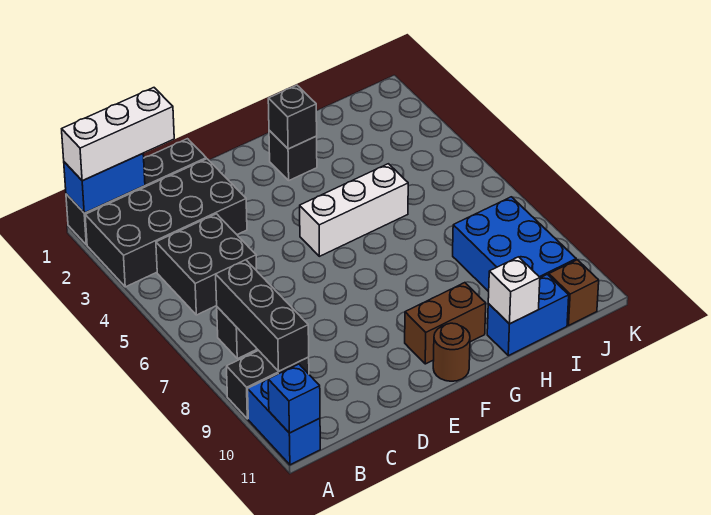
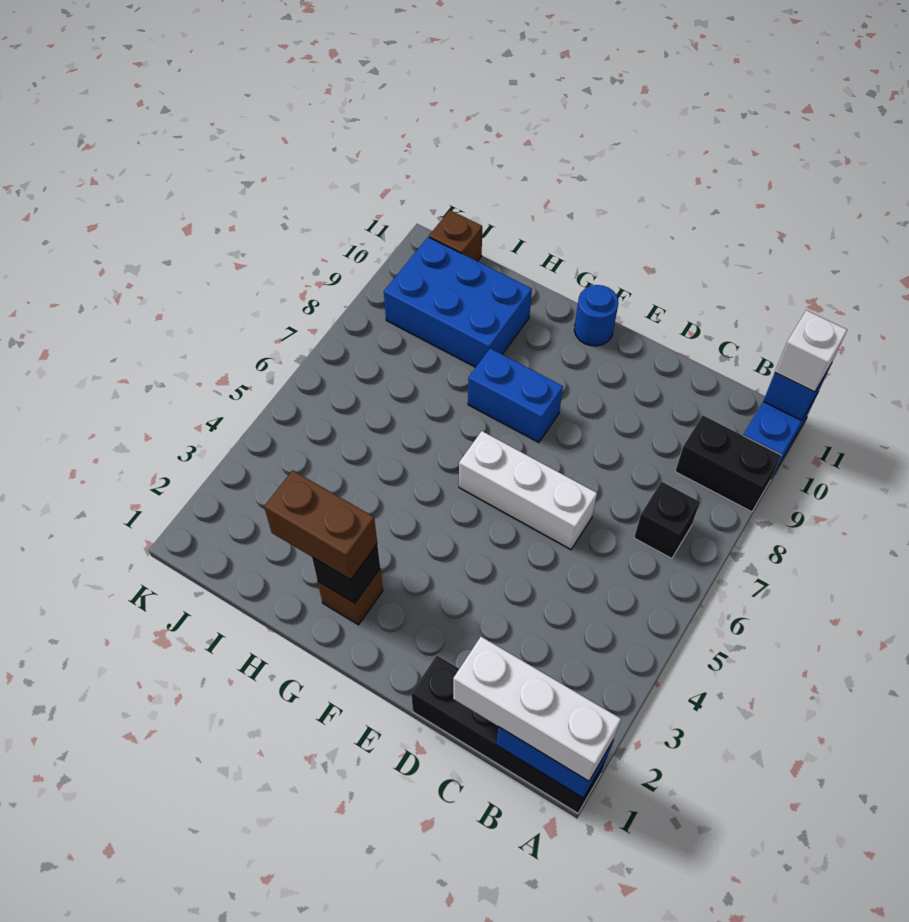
black brick A2:D3 level 1 -> none
black brick B4:C5 level 1 -> none
black brick B7:B9 level 2 -> none
white brick F5:H5 level 1 -> white brick D6:F6 level 1
brown brick F10:G10 level 1 -> brown brick G2:H2 level 3
brown round brick F11 level 1 -> blue round brick F11 level 1
black brick G2 level 1 -> brown brick G2 level 1
blue brick H11:I11 level 1 -> blue brick F8:G8 level 1
white brick H11 level 2 -> white brick A11 level 3
blue brick I8:J10 level 1 -> blue brick H9:J10 level 1

